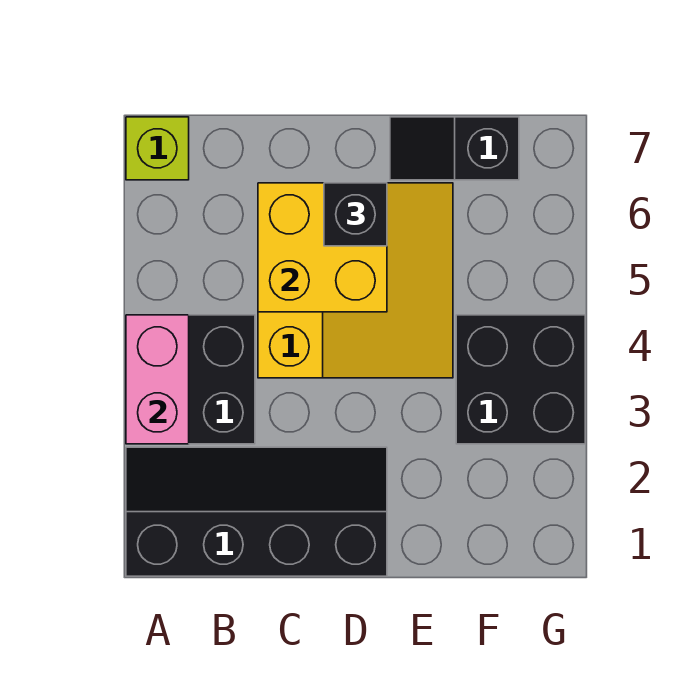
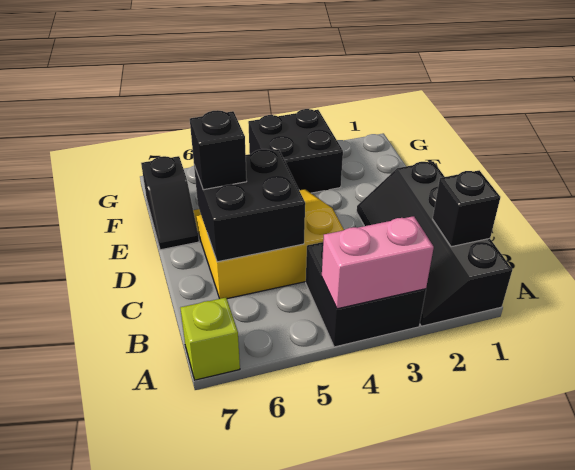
none -> black brick B1 level 2
yellow brick C5:D6 level 2 -> black brick C5:D6 level 2

